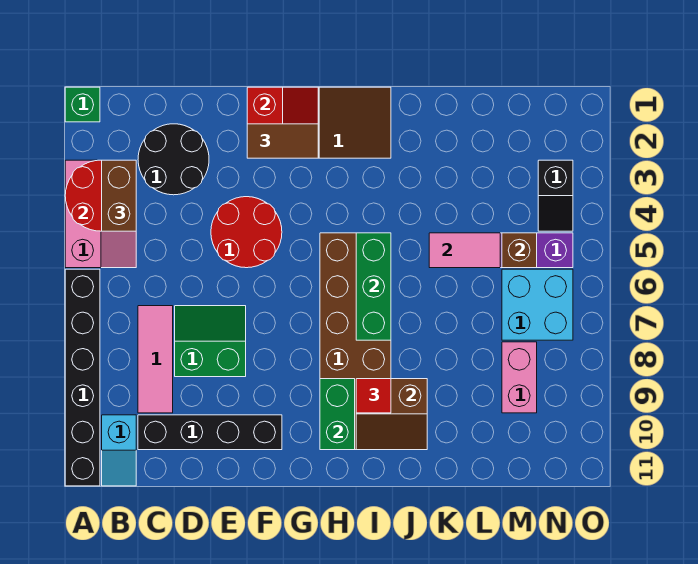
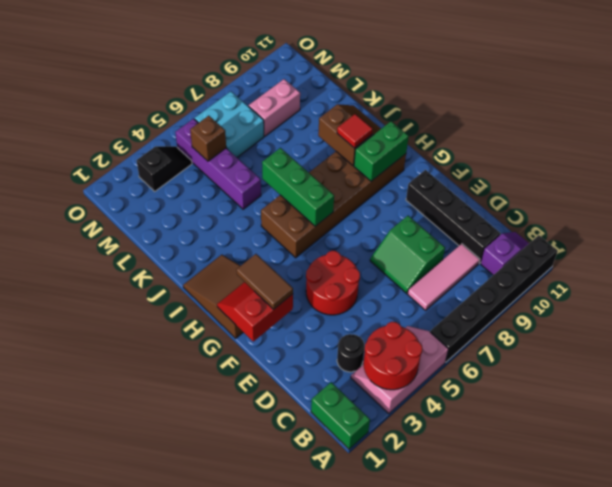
green brick A1 level 1 -> green brick A1:B1 level 1
brown brick B3:B4 level 3 -> none
cyan slope B10:B11 level 1 top 10 -> purple slope B10:B11 level 1 top 10
black round brick C2:D3 level 1 -> black round brick C3 level 1
green brick I5:I7 level 2 -> green brick H6:J6 level 2
pink tile K5:L5 level 2 -> none

